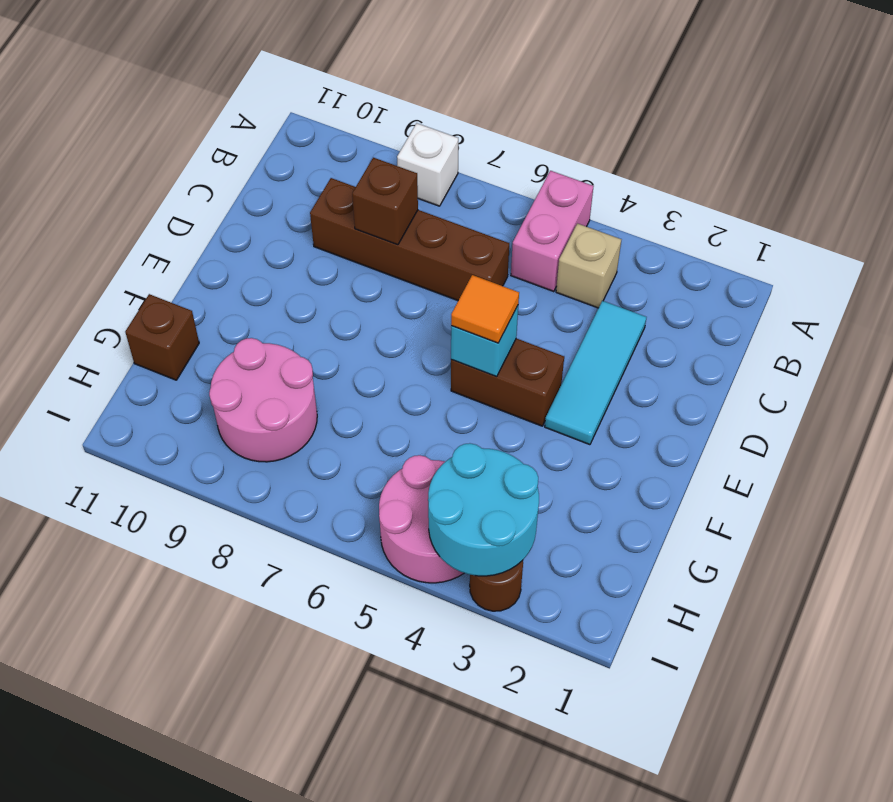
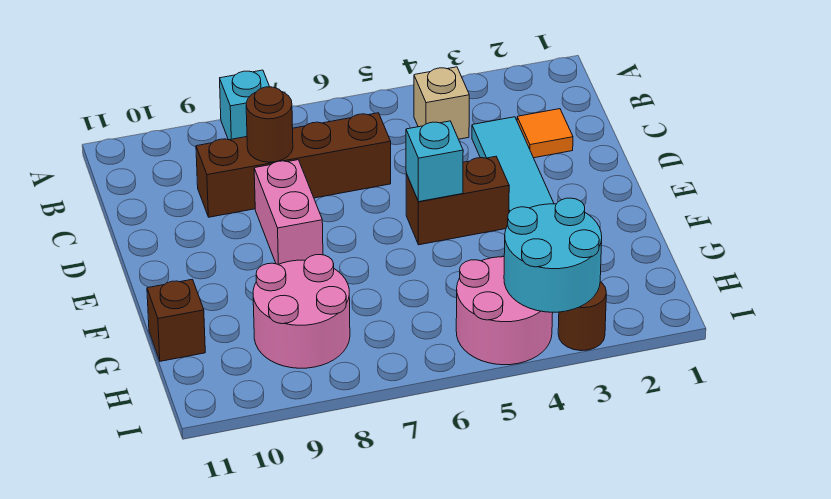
pink brick A5:B5 level 1 -> pink brick D8:E8 level 1
white brick A8 level 1 -> cyan brick A8 level 1
brown brick C8 level 2 -> brown round brick C8 level 2
orange tile E5 level 3 -> orange tile C2 level 1

